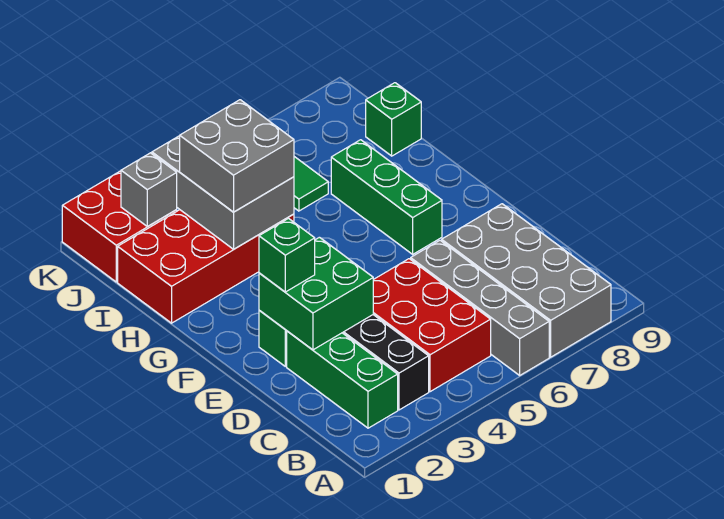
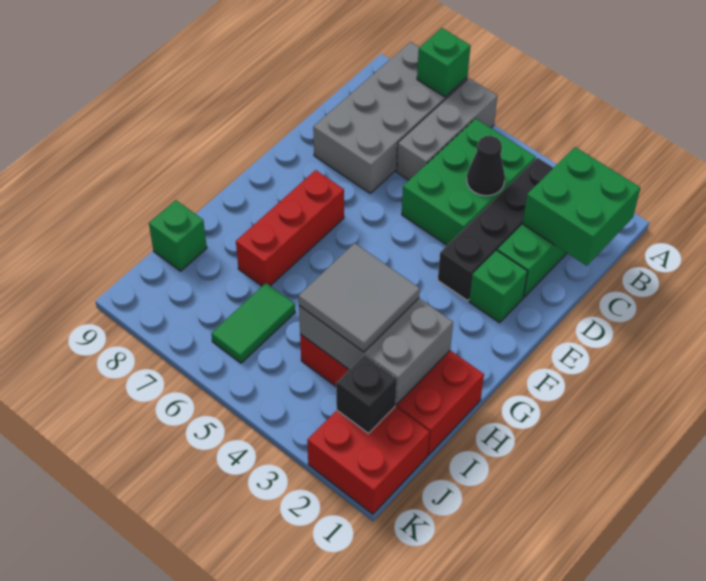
grey brick A6:D6 level 1 -> grey brick A6:C6 level 1
red brick B4:D5 level 1 -> green brick B4:D5 level 1
none -> black cone C4 level 2
green brick D2:E3 level 2 -> green brick B1:C2 level 2
green brick E2 level 3 -> green brick A7 level 2
green brick F7:H7 level 1 -> red brick F7:H7 level 1
grey brick H3:J4 level 2 -> grey brick H2:I4 level 2
grey brick H3:I4 level 3 -> grey tile H3:I4 level 3
grey brick J2 level 2 -> black brick J2 level 2

